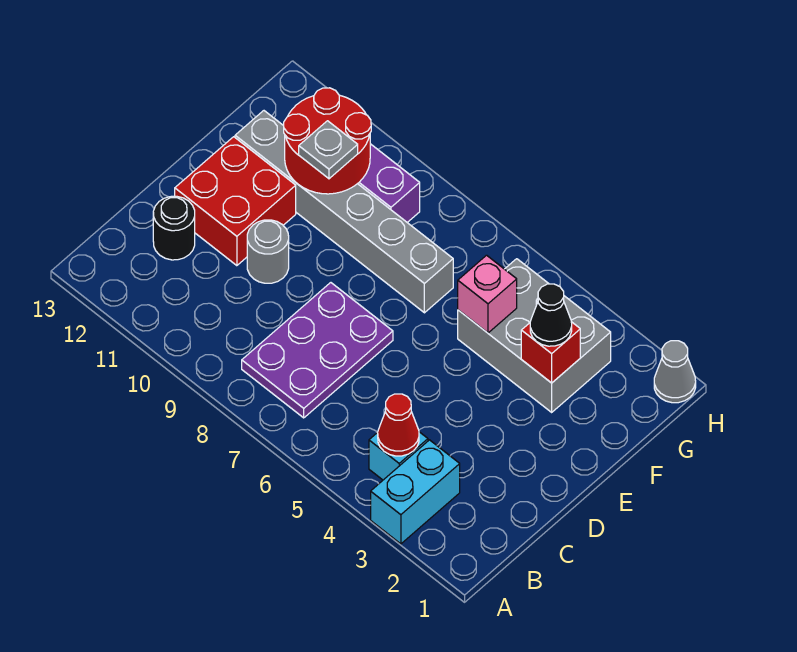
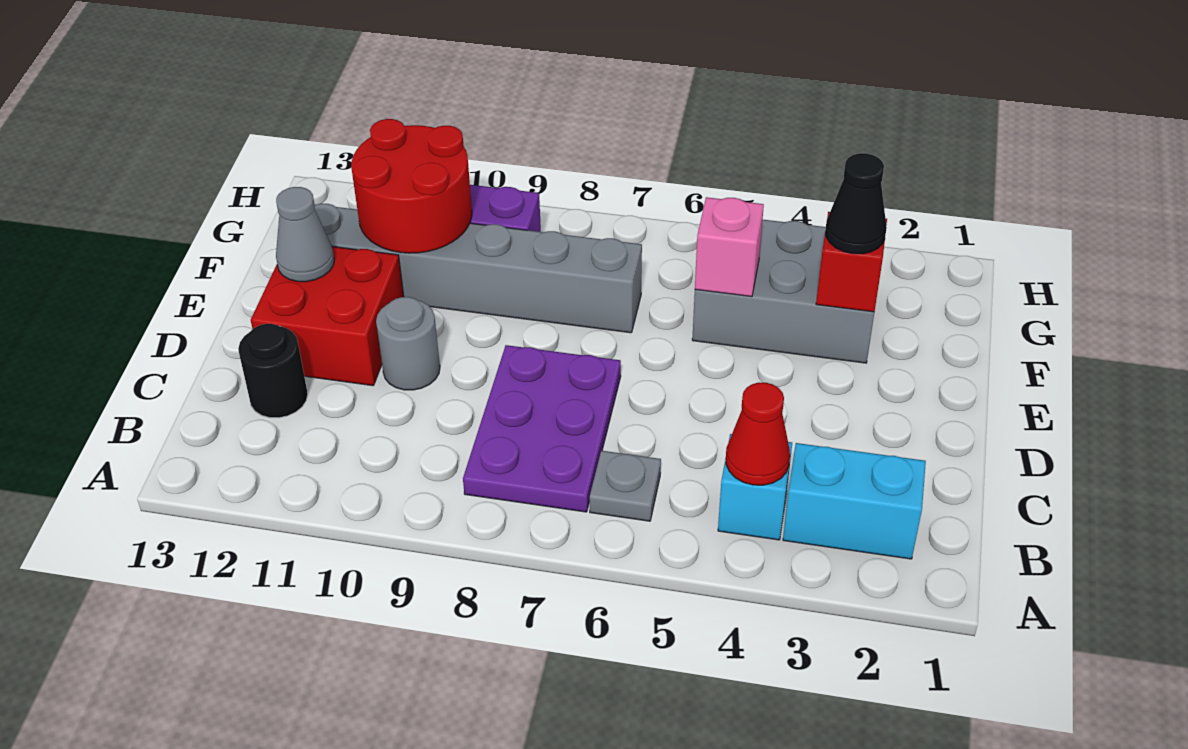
cyan brick A3:B3 level 1 -> cyan brick B2:B3 level 1
grey plate F10 level 3 -> grey plate B6 level 1
grey cone H1 level 1 -> grey cone E12 level 2

